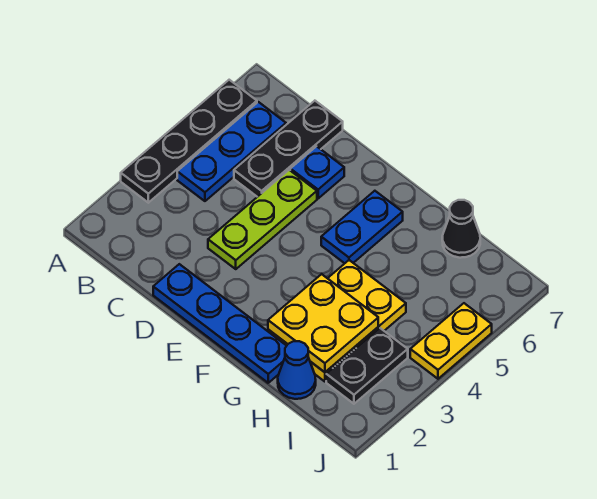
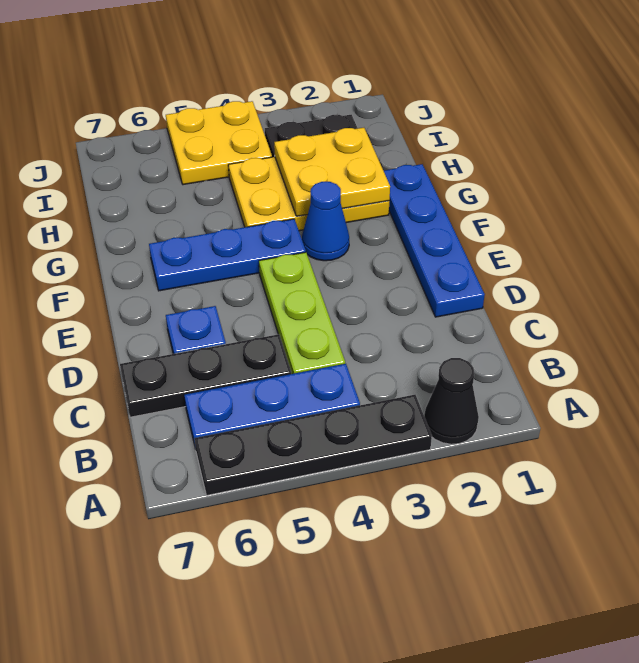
lime plate D3:D5 level 1 -> lime plate C4:E4 level 1
blue plate F5:F6 level 1 -> blue plate F4:F6 level 1
blue cone H1 level 1 -> blue cone F3 level 1
black cone H7 level 1 -> black cone A2 level 1
yellow plate J4:J5 level 1 -> yellow plate I4:J5 level 1

